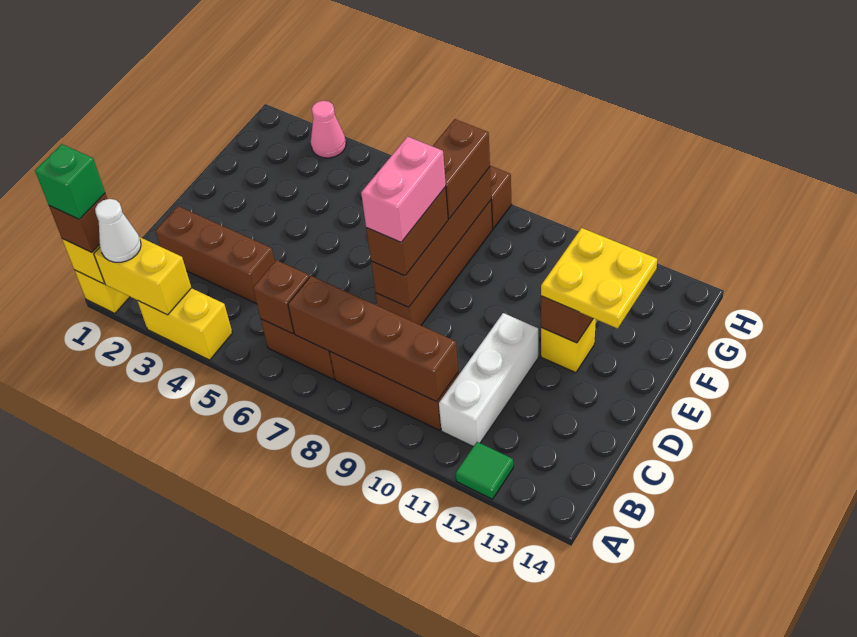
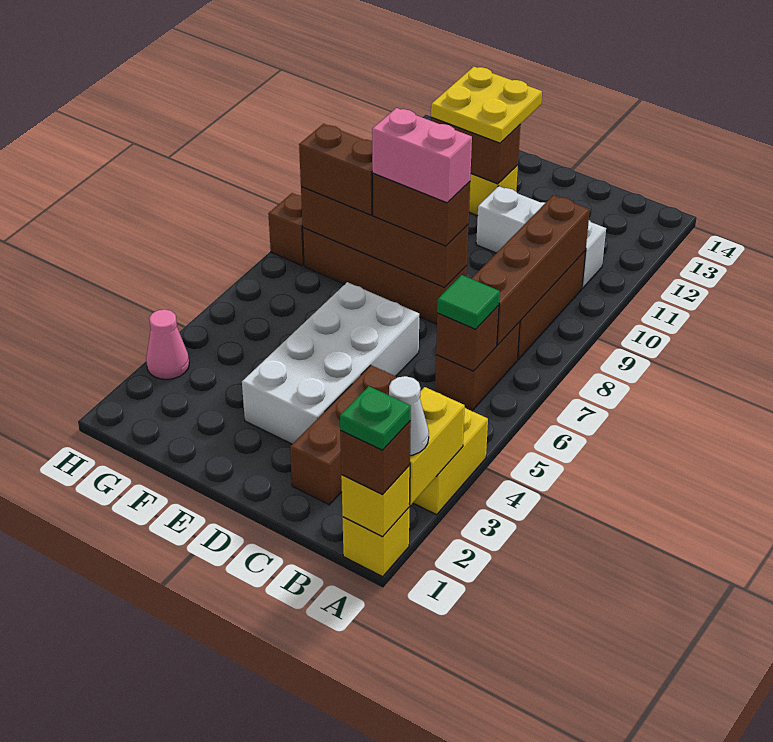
green brick A1 level 4 -> green plate A1 level 4
green tile A12 level 1 -> green tile B6 level 3
none -> white brick D3:E6 level 1

